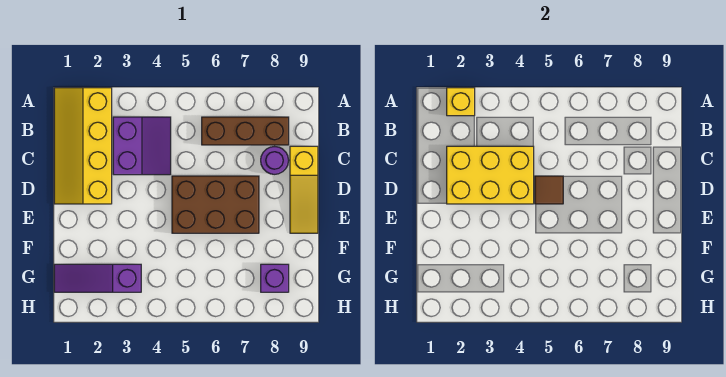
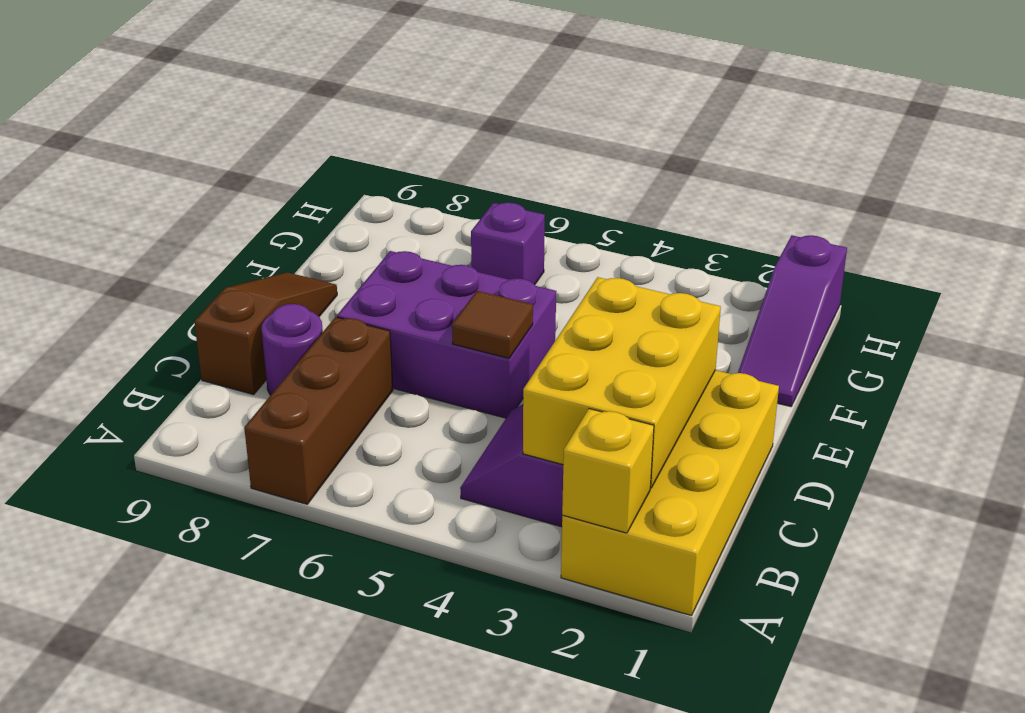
yellow slope A1:D2 level 1 top 2 -> yellow brick A1:D2 level 1
brown brick B6:B8 level 1 -> brown brick A7:C7 level 1
yellow brick C2:D4 level 2 -> yellow brick B2:D3 level 2
yellow slope C9:E9 level 1 top C -> brown slope C9:E9 level 1 top C
brown brick D5:E7 level 1 -> purple brick D5:E7 level 1
purple slope G1:G3 level 1 top 3 -> purple slope F1:H1 level 1 top H
purple brick G8 level 1 -> purple brick G6 level 1

